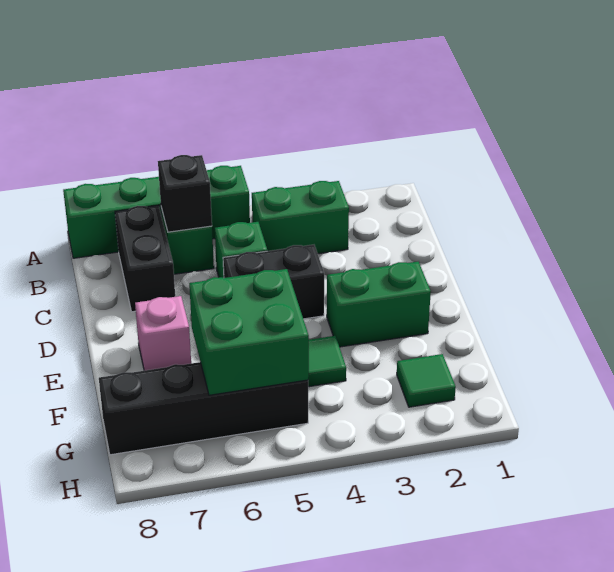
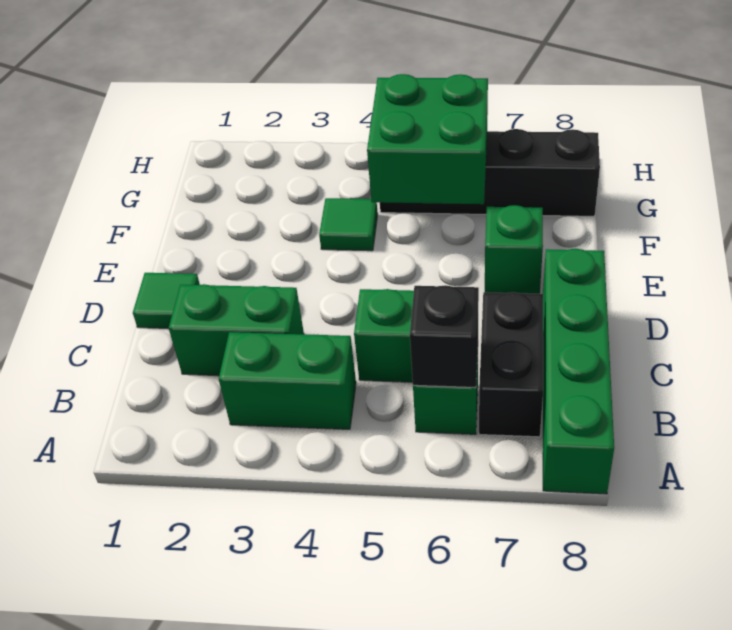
green brick A5:A8 level 1 -> green brick A8:D8 level 1
black brick D4:D5 level 1 -> none
green brick E2:E3 level 1 -> green brick C2:C3 level 1
pink brick E7 level 1 -> green brick E7 level 1
green tile G2 level 1 -> green tile D1 level 1

